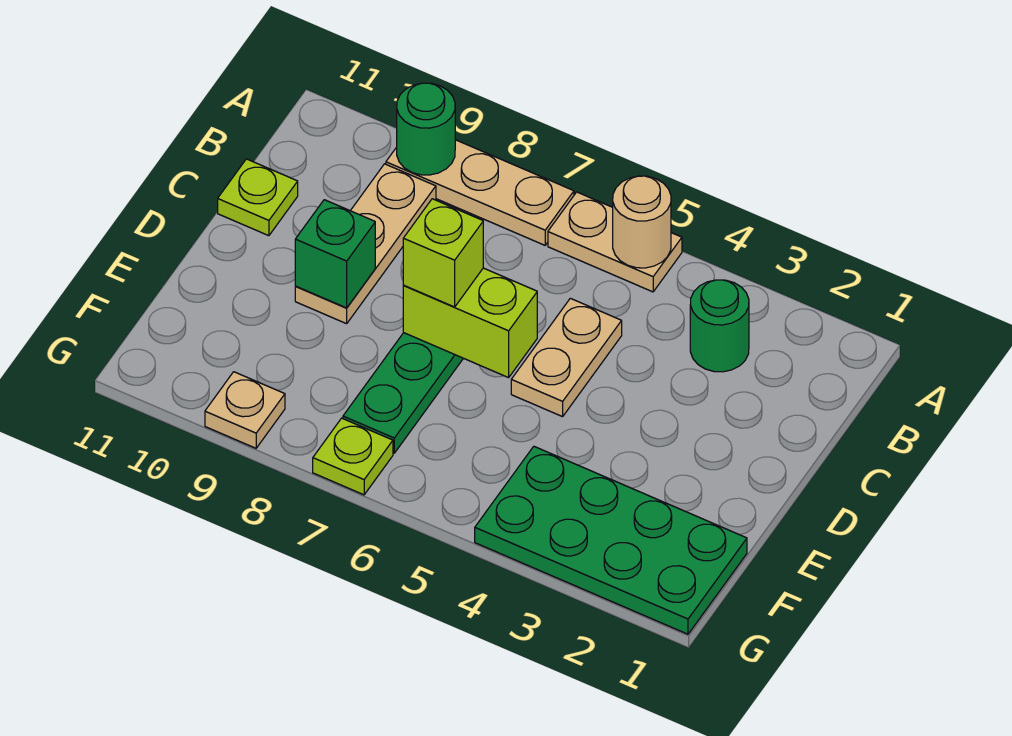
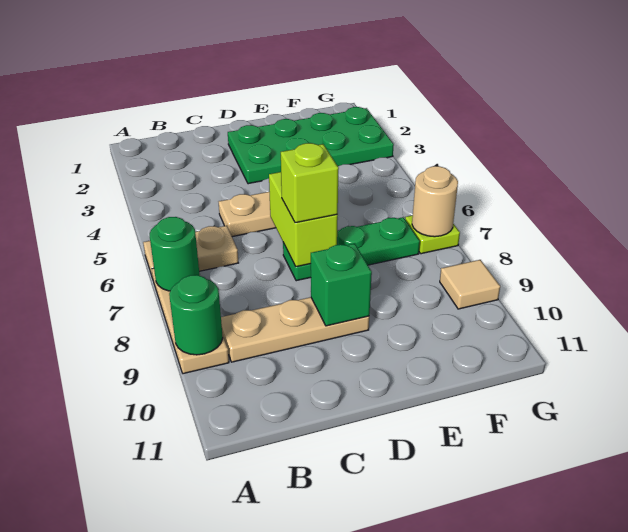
tan plate A5:A6 level 1 -> tan plate A6:B6 level 1
tan round brick A5 level 2 -> tan round brick G7 level 2
green round brick B3 level 1 -> green round brick A7 level 2
lime plate C11 level 1 -> none
green plate F1:G4 level 1 -> green plate D2:G3 level 1
tan plate G9 level 1 -> tan tile G9 level 1

